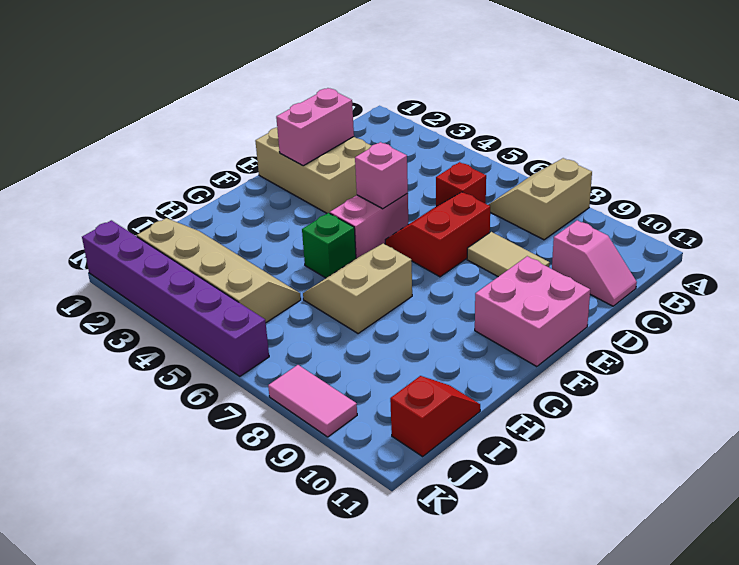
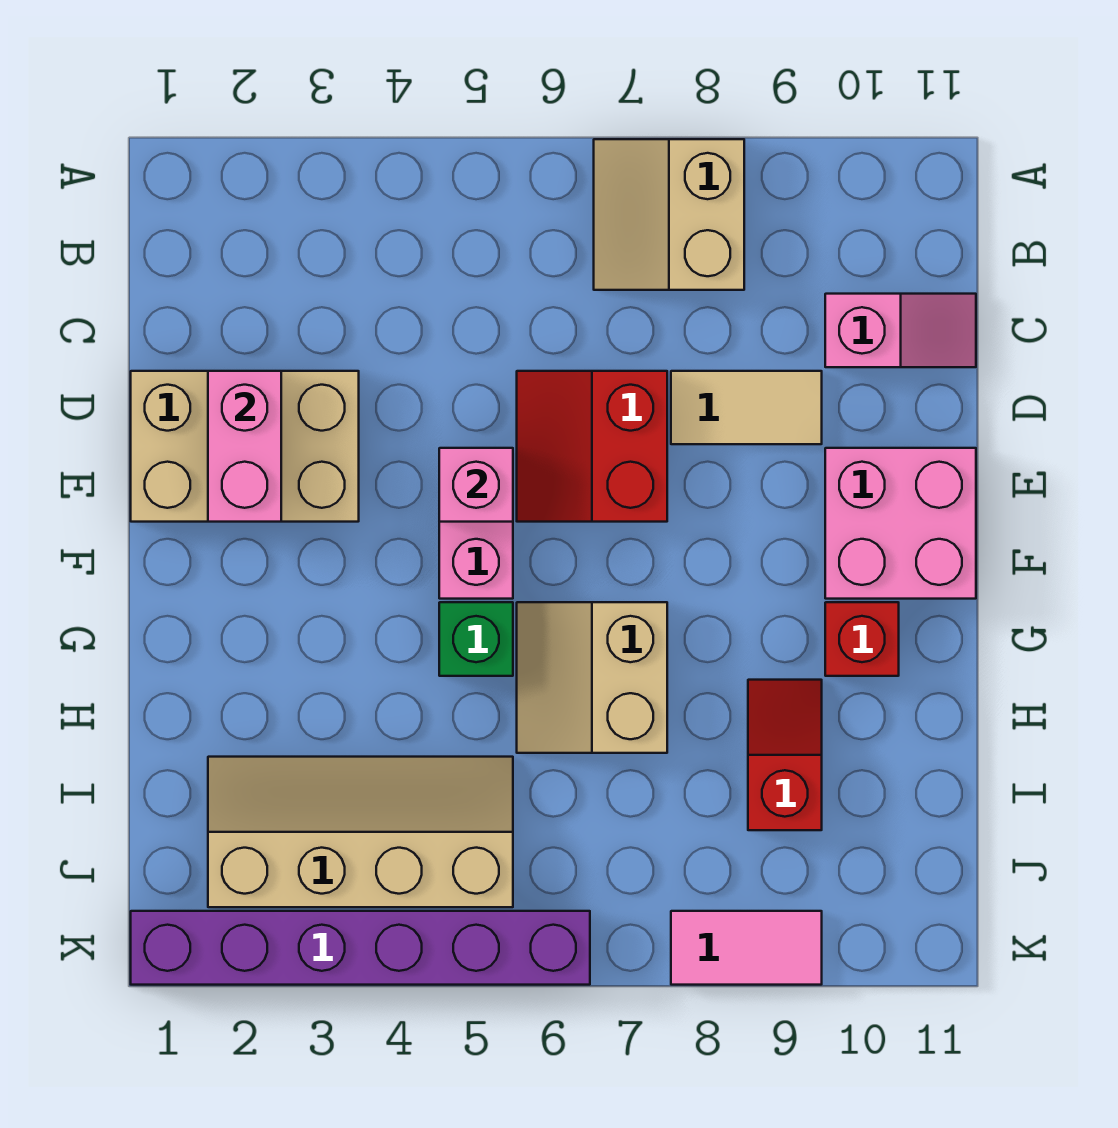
red brick C6 level 1 -> red brick G10 level 1
red slope I11:J11 level 1 top J -> red slope H9:I9 level 1 top I

